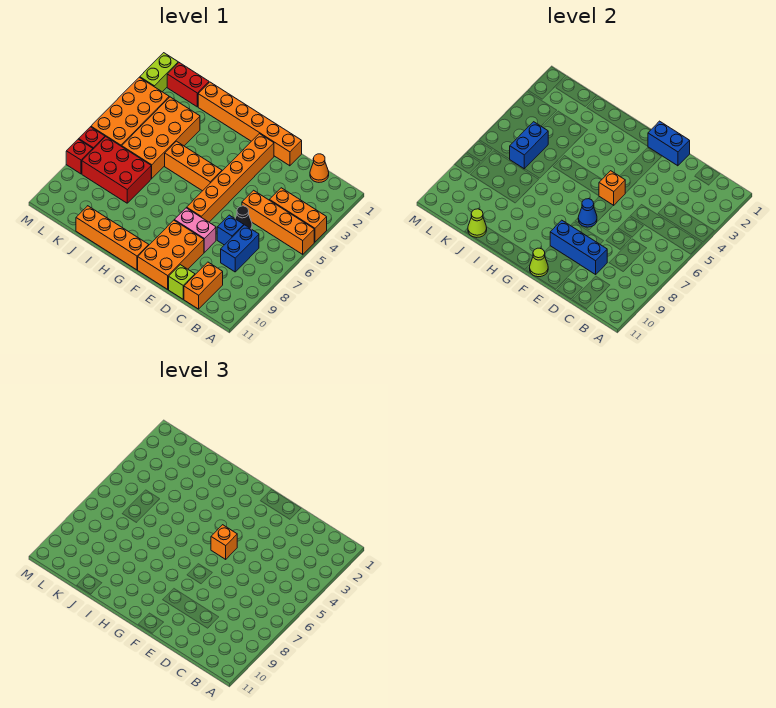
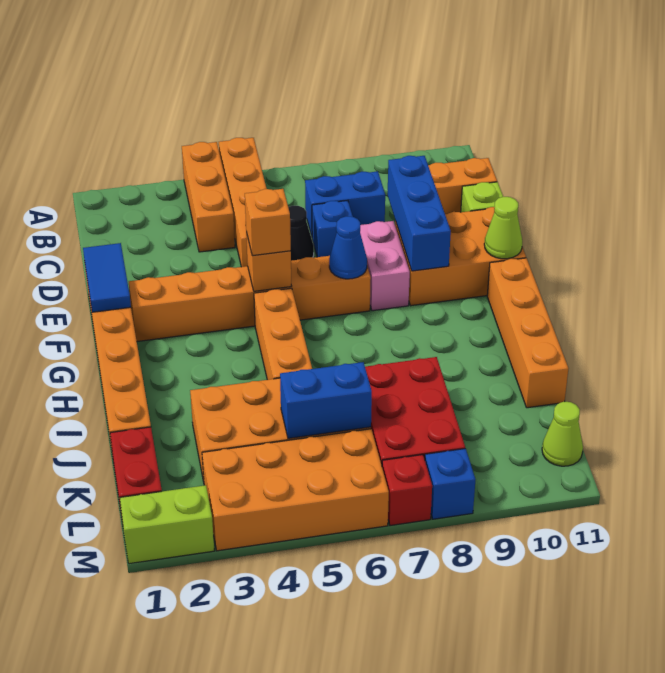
orange cone C1 level 1 -> none
blue brick E1:F1 level 2 -> blue tile E1:F1 level 2
lime cone J11 level 2 -> lime cone L11 level 1
red brick M8 level 1 -> blue brick M8 level 1

